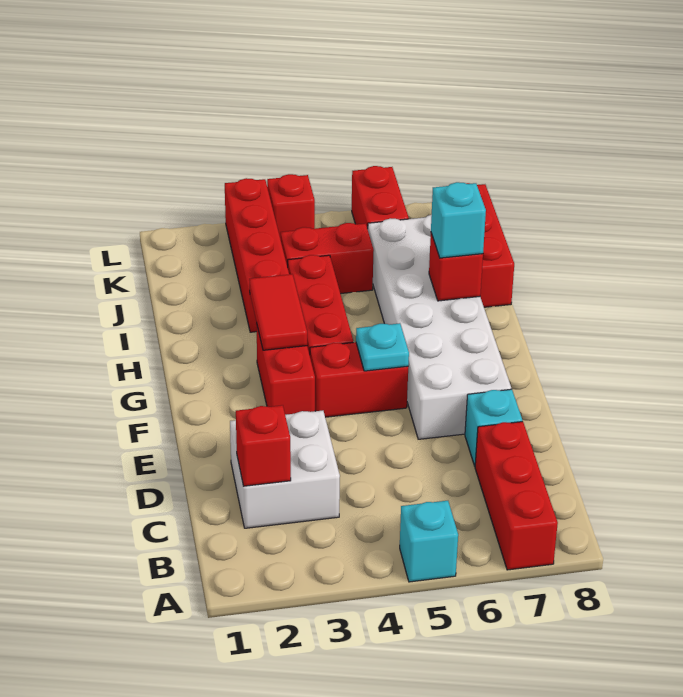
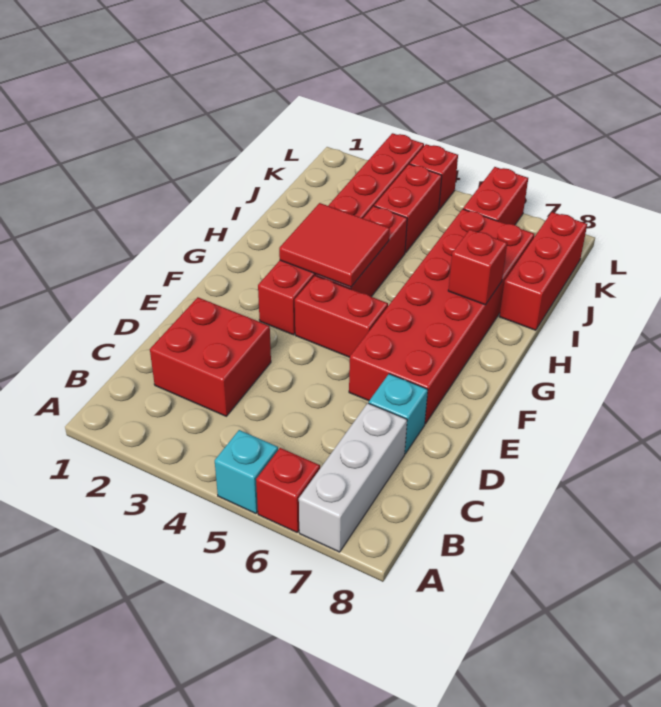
red brick A7:C7 level 1 -> white brick A7:C7 level 1
white brick C2:D3 level 1 -> red brick C2:D3 level 1
red brick C2 level 2 -> red brick A6 level 1
white brick E6:J7 level 1 -> red brick E6:J7 level 1
cyan plate F5 level 2 -> none
red tile G3:H3 level 2 -> red tile G3:H4 level 2
cyan brick H7 level 3 -> none
red brick J4:J5 level 1 -> red brick J4:K4 level 1

